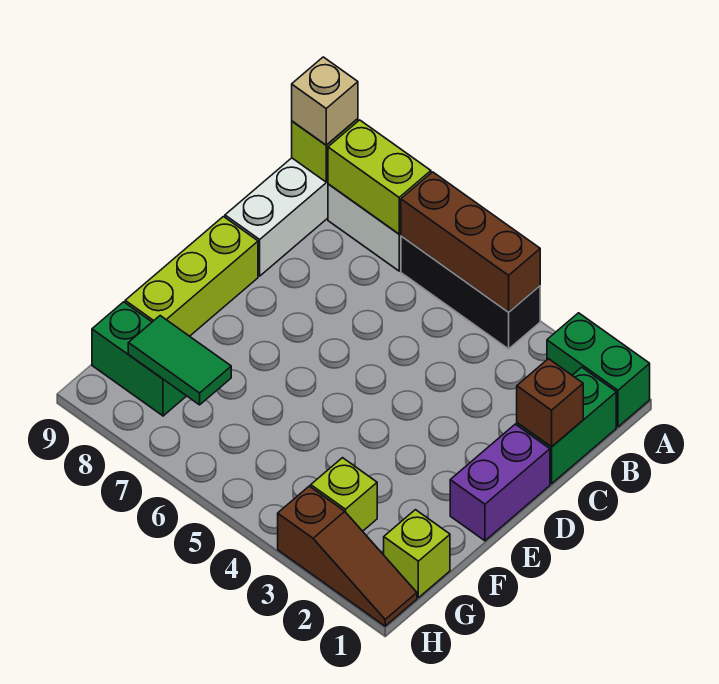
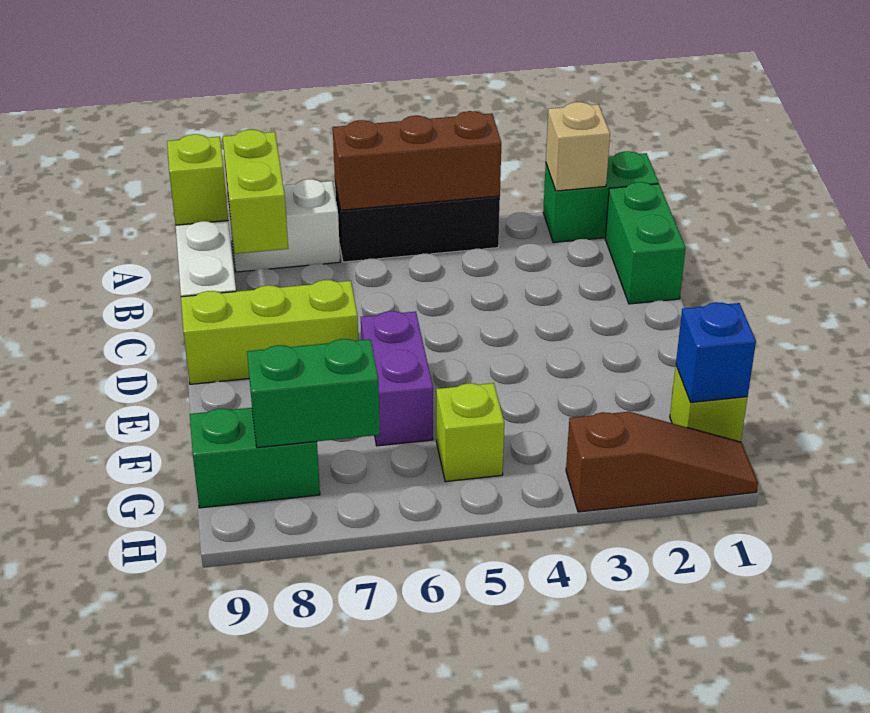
lime brick A7:A8 level 2 -> lime brick A8:B8 level 2
tan brick A9 level 3 -> tan brick A2 level 2
brown brick C1 level 2 -> none
purple brick D1:E1 level 1 -> purple brick E6:F6 level 1
lime brick D9:F9 level 1 -> lime brick D7:D9 level 1
none -> blue brick G1 level 2
lime brick G3 level 1 -> lime brick G5 level 1
green tile G7:G8 level 2 -> green brick G7:G8 level 2

